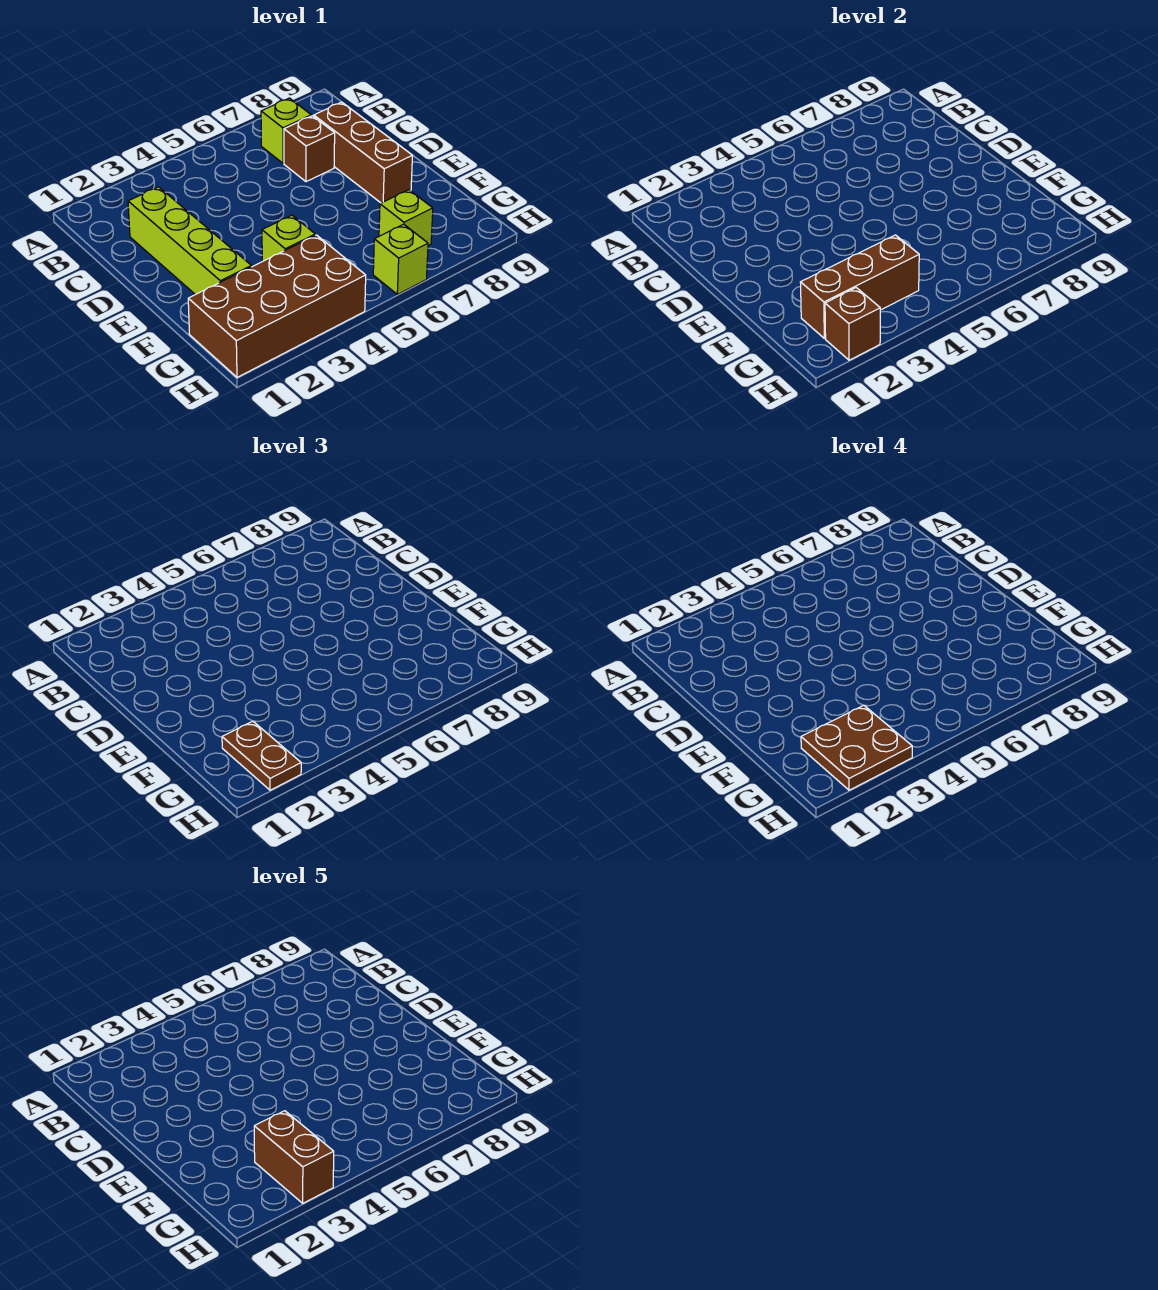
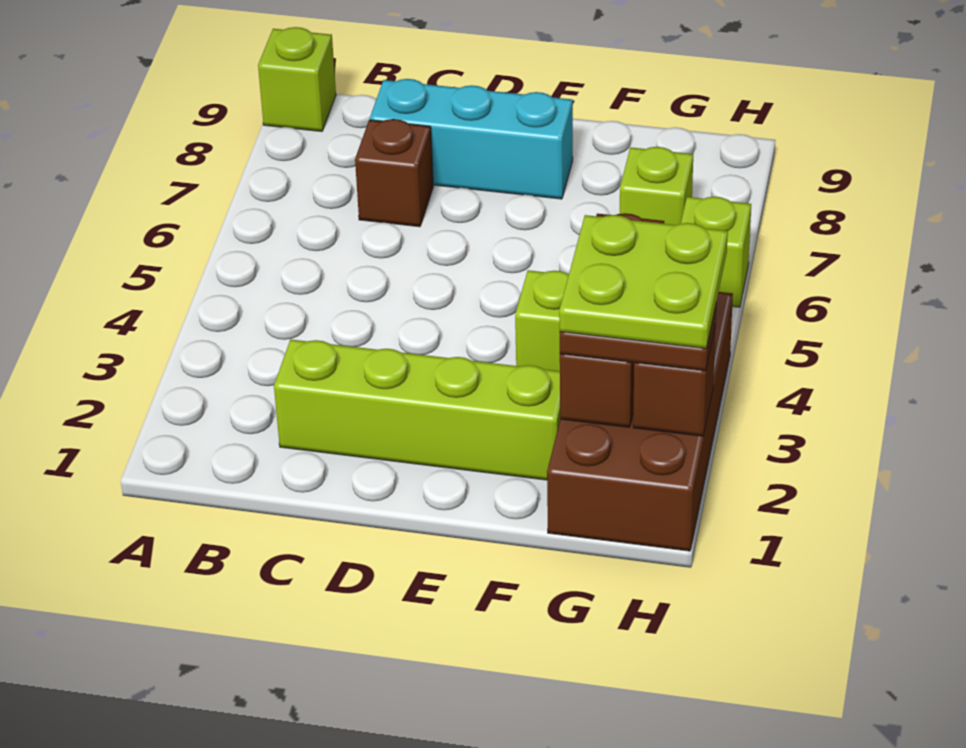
lime brick B7 level 1 -> lime brick A9 level 1
brown brick C8:E8 level 1 -> cyan brick C8:E8 level 1
brown plate G2:H3 level 4 -> lime plate G2:H3 level 4
brown brick G3:H3 level 5 -> none

